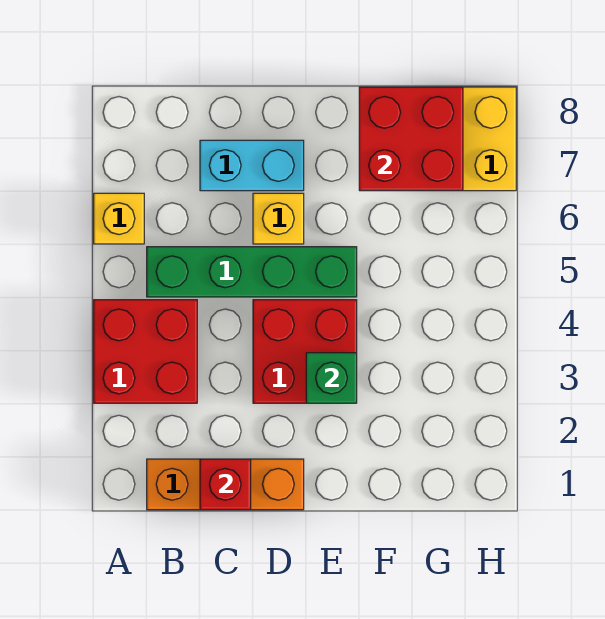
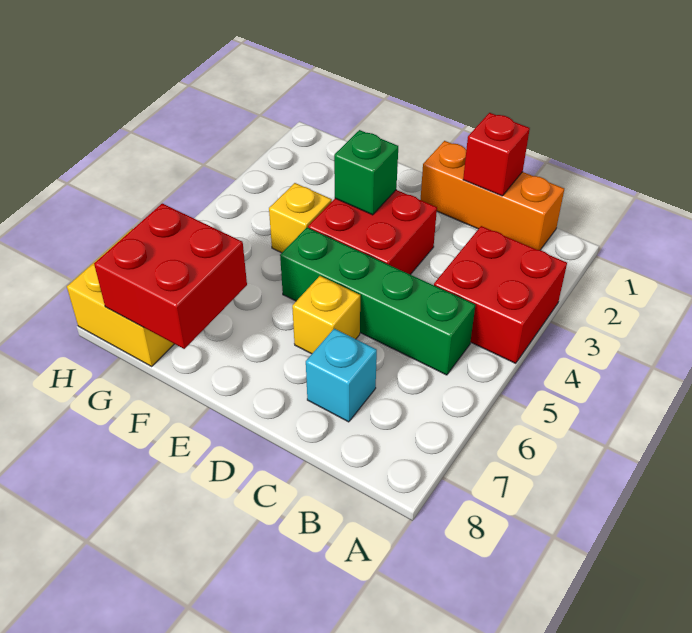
yellow brick A6 level 1 -> yellow brick F4 level 1
cyan brick C7:D7 level 1 -> cyan brick C7 level 1

